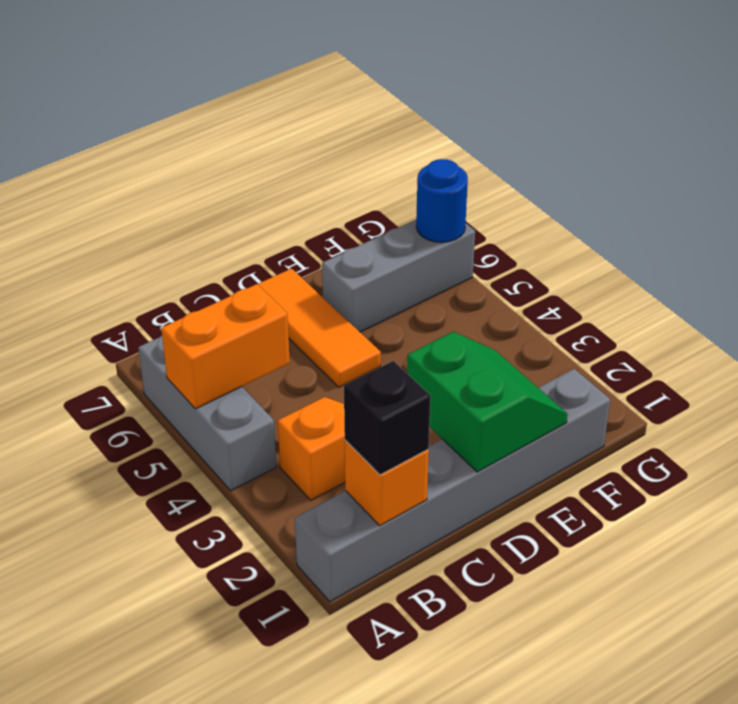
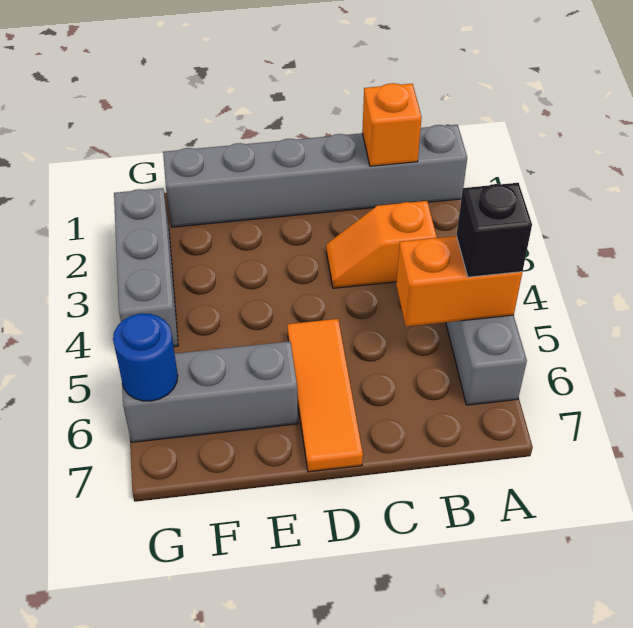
black brick B1 level 3 -> black brick A5 level 3
green slope D1:E2 level 2 top D -> none
none -> grey brick G2:G4 level 1

